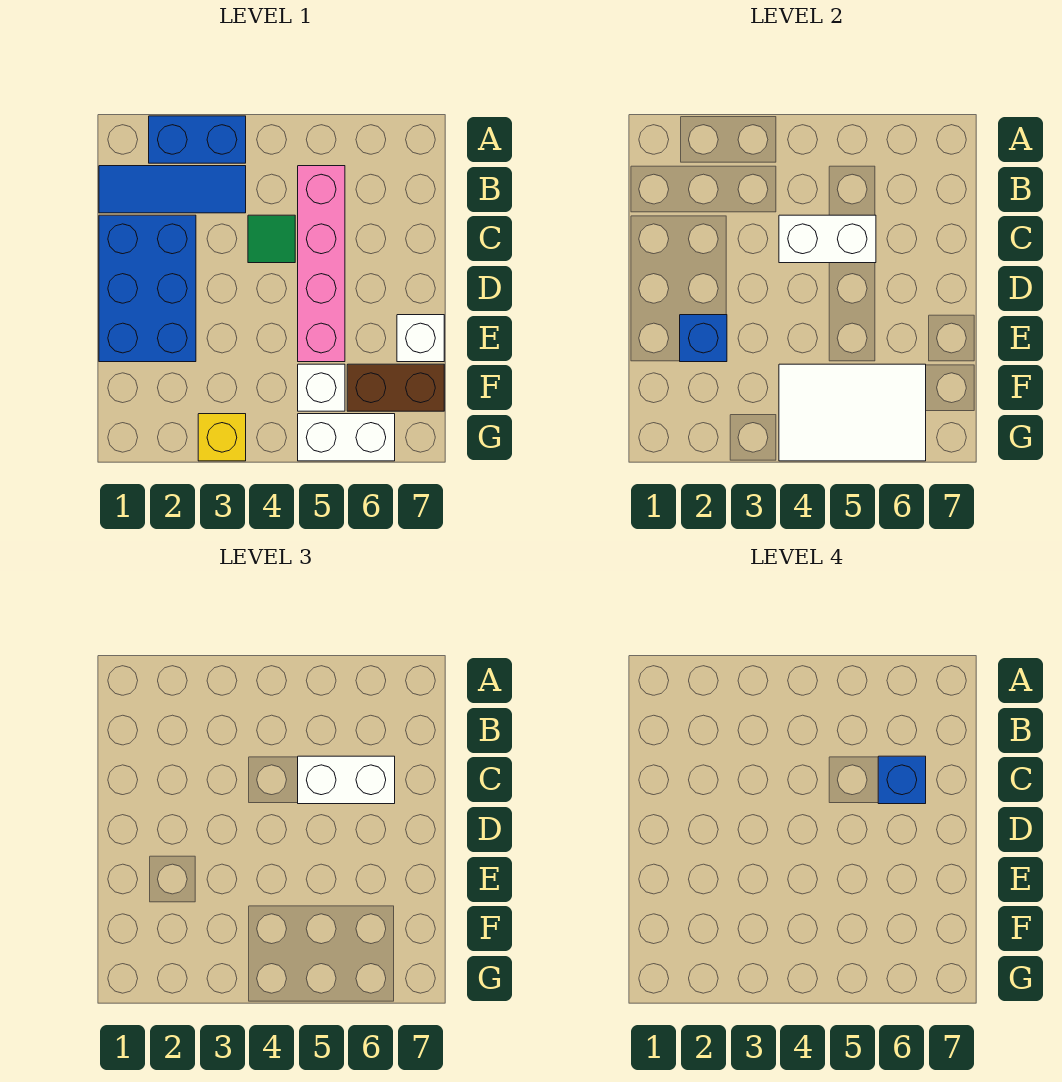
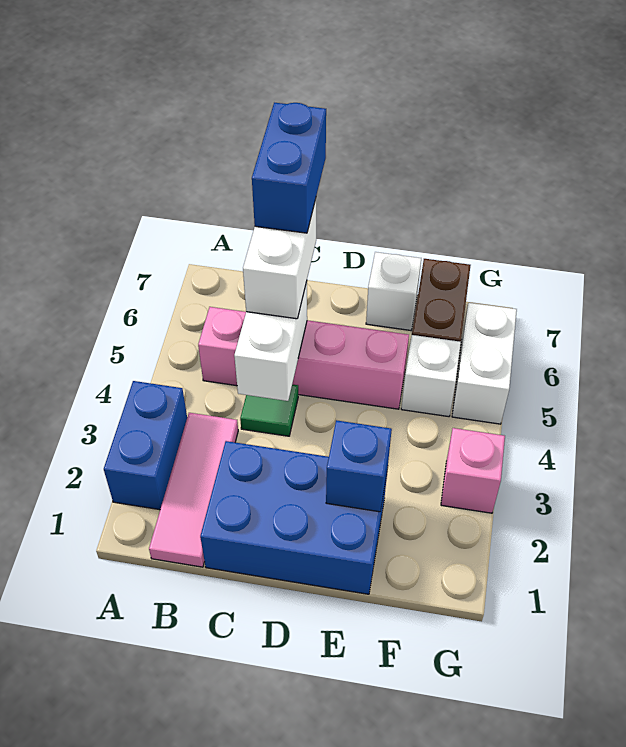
blue tile B1:B3 level 1 -> pink tile B1:B3 level 1
blue brick C6 level 4 -> blue brick C6:C7 level 4
white tile F4:G6 level 2 -> none
yellow brick G3 level 1 -> pink brick G3 level 1

